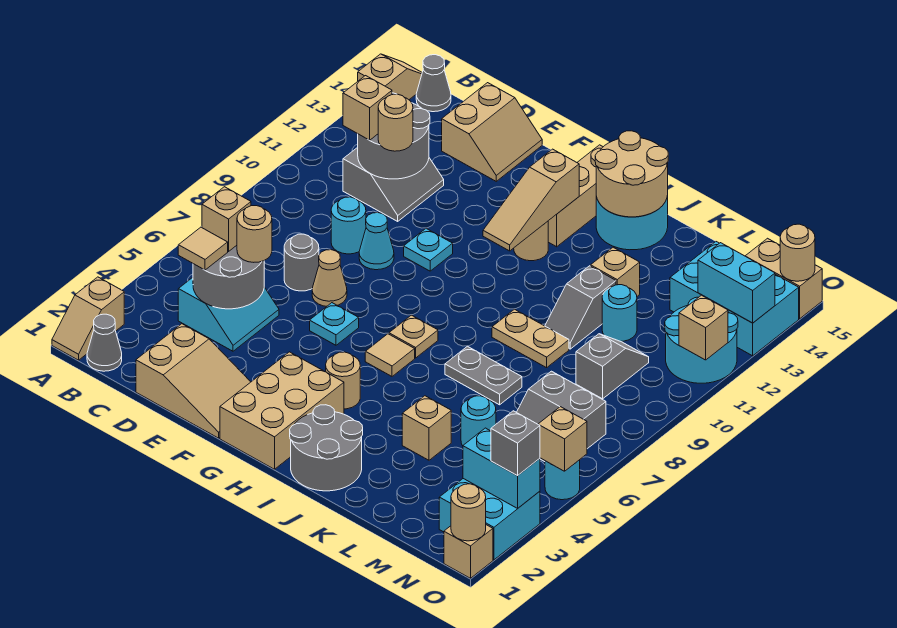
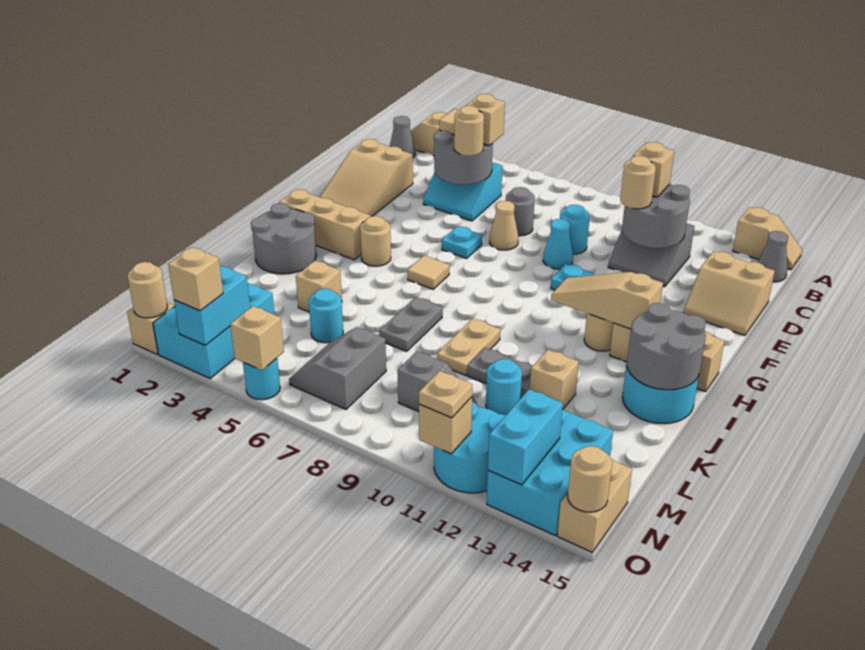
tan brick G1:H3 level 1 -> tan brick H1:H3 level 1
tan plate H7 level 1 -> tan plate O11 level 3
tan round brick I14:J15 level 2 -> grey round brick I14:J15 level 2
grey slope K10:K11 level 1 top 11 -> grey plate K10:K11 level 1
cyan brick N2:O3 level 1 -> cyan brick M2:O3 level 1
grey brick O3 level 3 -> tan brick O3 level 3

